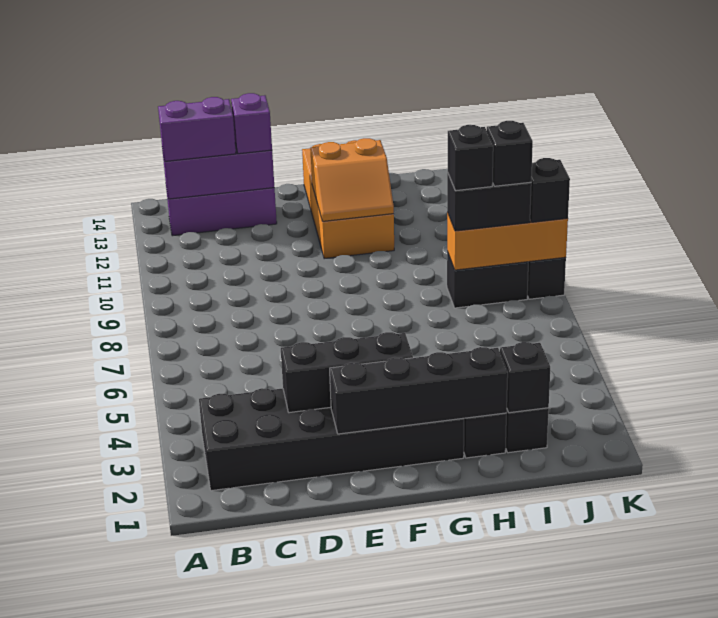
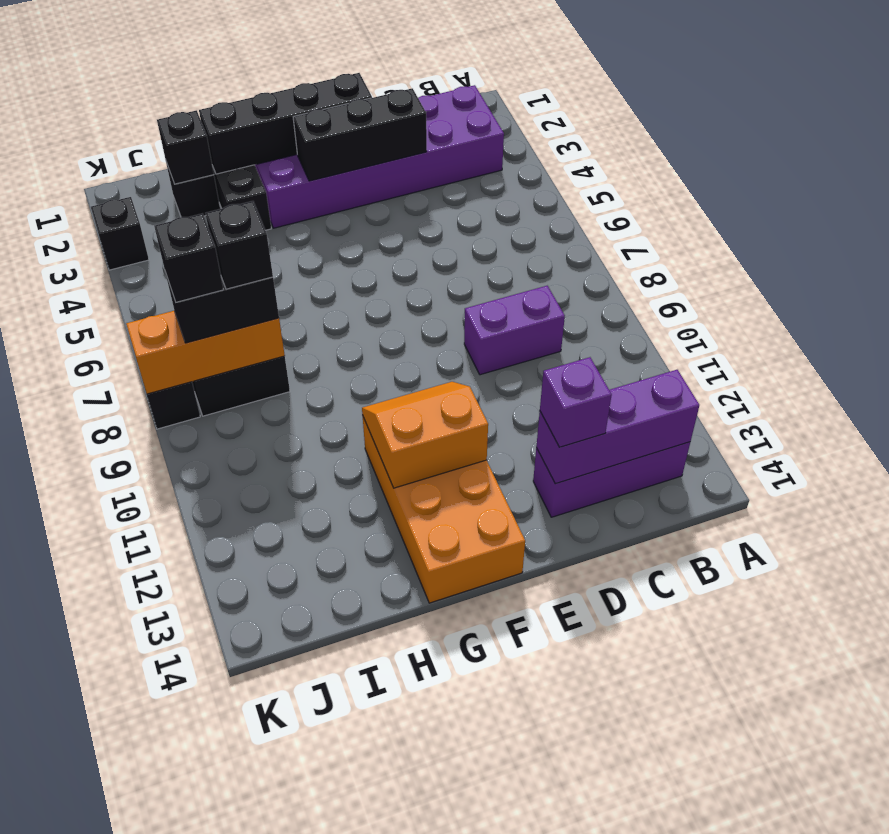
black brick B2:G3 level 1 -> purple brick B2:G3 level 1
purple brick B13:C13 level 3 -> purple brick C9:D9 level 1
black brick K8 level 3 -> black brick K3 level 1

